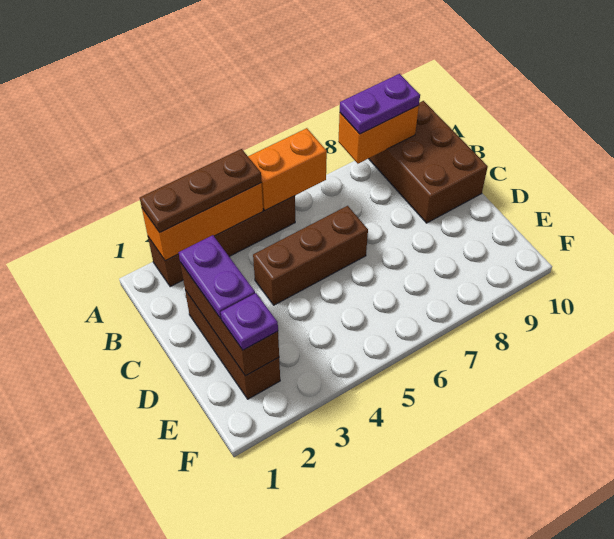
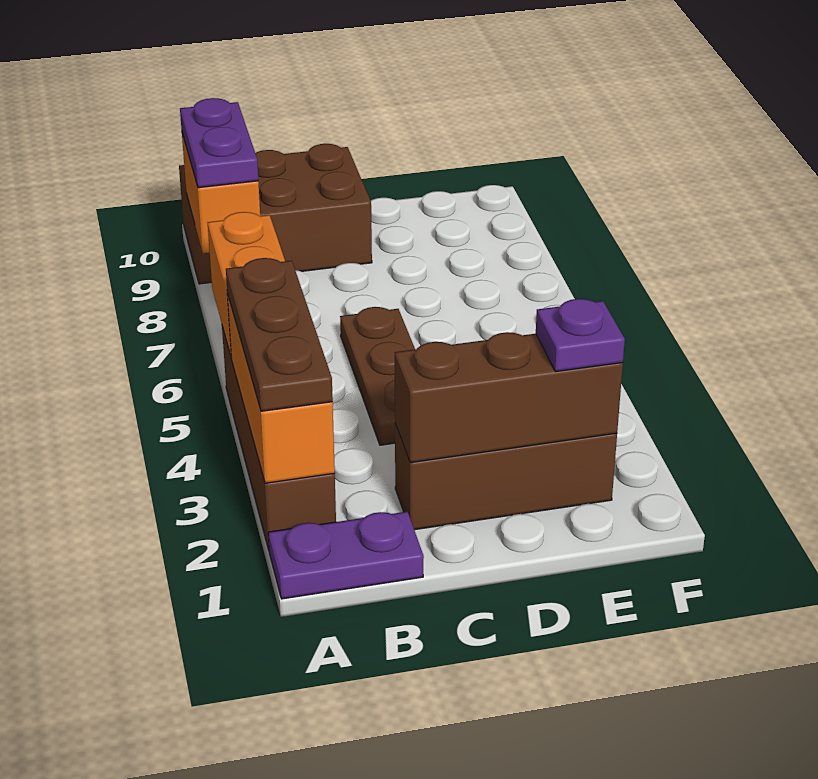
purple plate C2:D2 level 3 -> purple plate A1:B1 level 1
brown brick C4:C6 level 1 -> brown plate C4:C6 level 1

